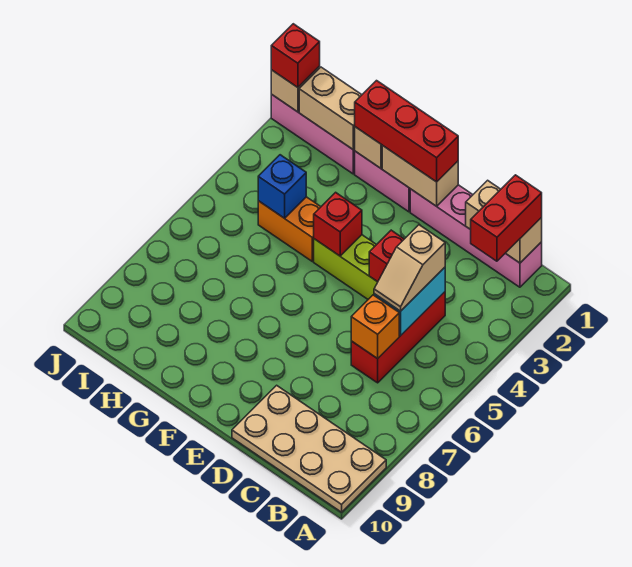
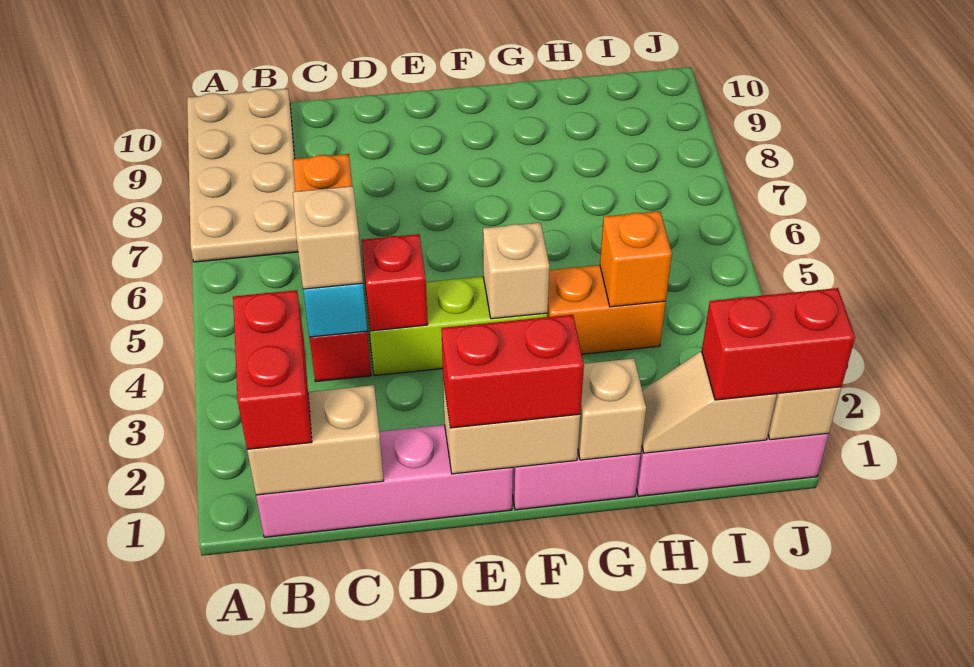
tan plate A9:D10 level 1 -> tan plate A7:B10 level 1
red brick E1:G1 level 3 -> red brick E1:F1 level 3
red brick F4 level 2 -> tan brick F4 level 2
tan brick H1:I1 level 2 -> tan slope H1:I1 level 2 top I
blue brick H4 level 2 -> orange brick H4 level 2
red brick J1 level 3 -> red brick I1:J1 level 3

